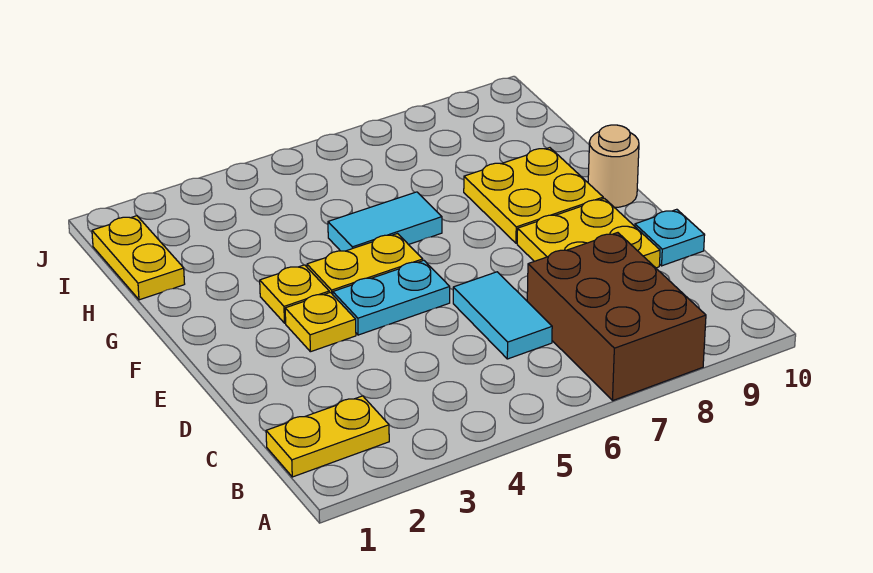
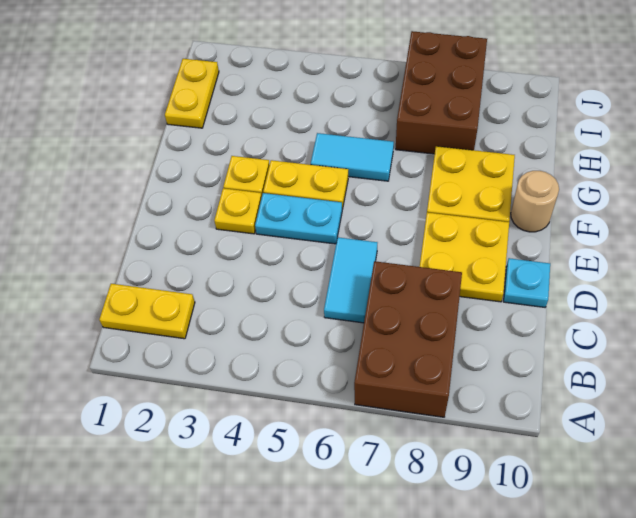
none -> brown brick H7:J8 level 1

